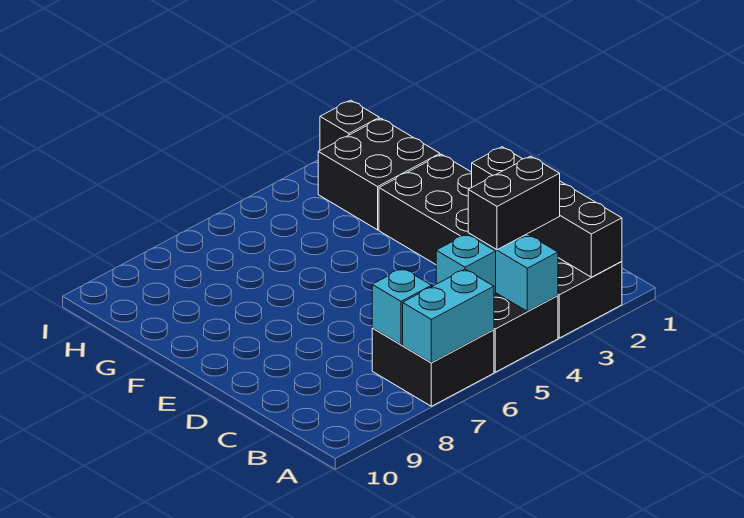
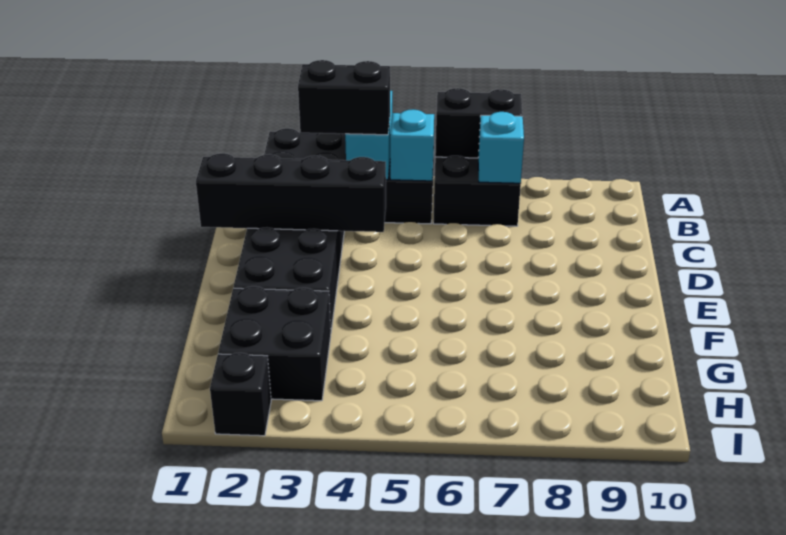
black brick A2:D2 level 2 -> black brick D1:D4 level 2
cyan brick A6:A7 level 2 -> black brick A6:A7 level 2

